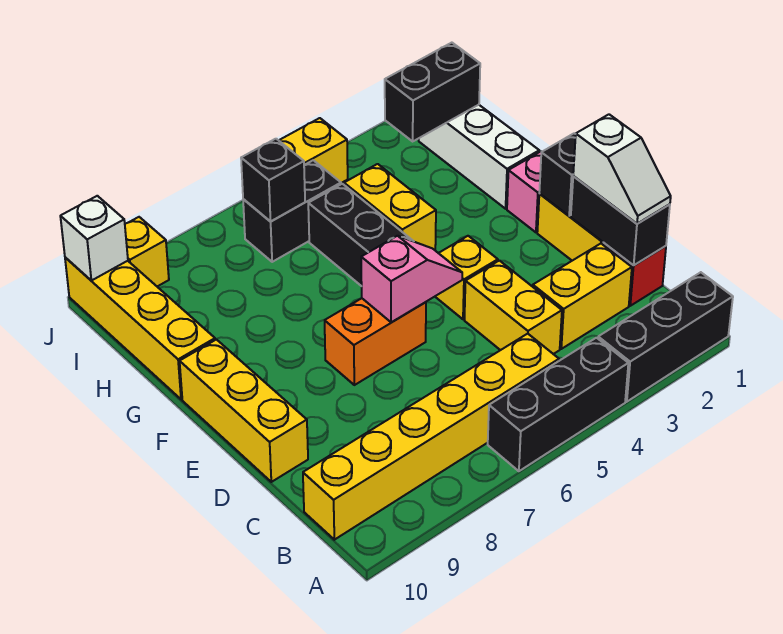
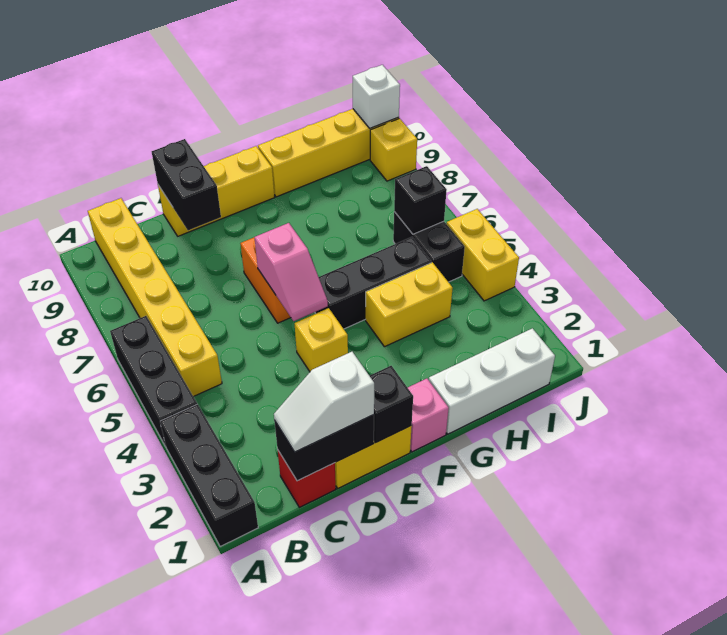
yellow brick C2:C3 level 1 -> none
yellow brick C4:D4 level 1 -> none
black brick I1:I2 level 2 -> black brick D9:D10 level 2

